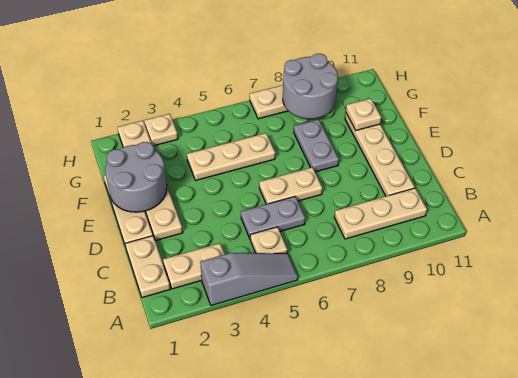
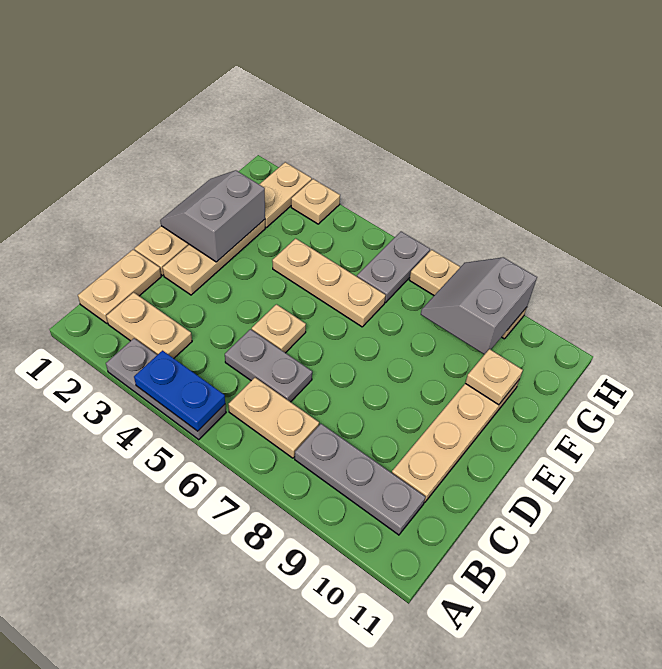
grey slope A3:A5 level 1 top 3 -> grey plate A3:A5 level 1
none -> blue plate A4:A5 level 2
tan plate B5 level 1 -> tan plate D5 level 1
tan plate B8:B10 level 1 -> grey plate B8:B10 level 1
tan plate D6:D7 level 1 -> tan plate B6:B7 level 1
grey round brick E1:F2 level 2 -> grey slope E1:F2 level 2 top 2
grey plate E8:F8 level 1 -> grey plate G6:H6 level 1
grey round brick G8:H9 level 2 -> grey slope G8:H9 level 2 top 9

